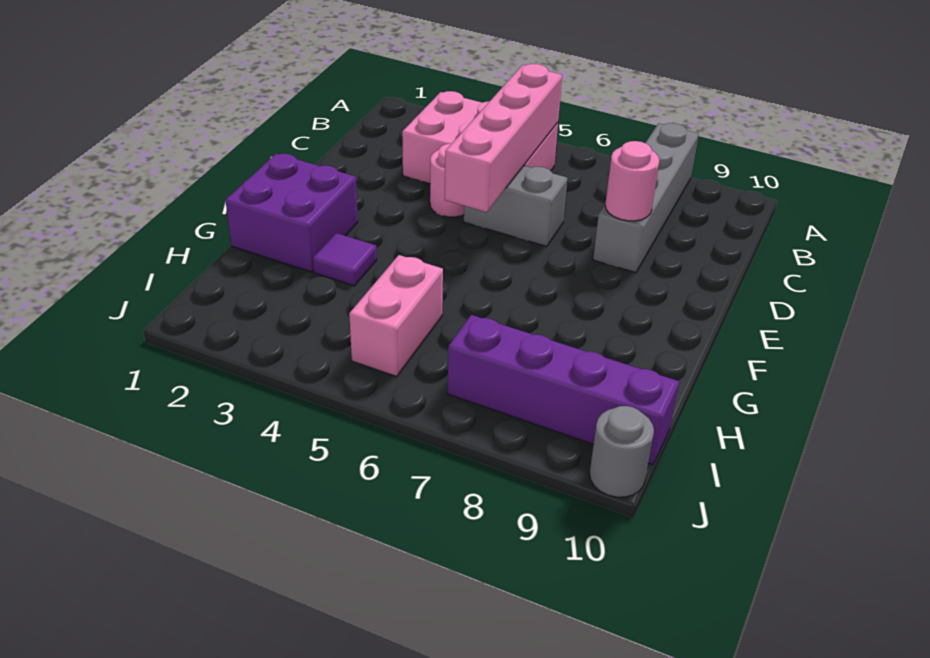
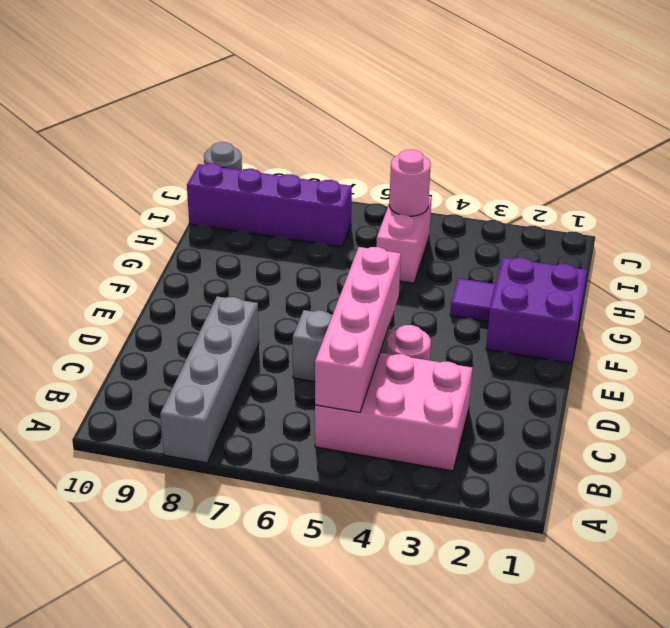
pink round brick D8 level 2 -> pink round brick I5 level 2

